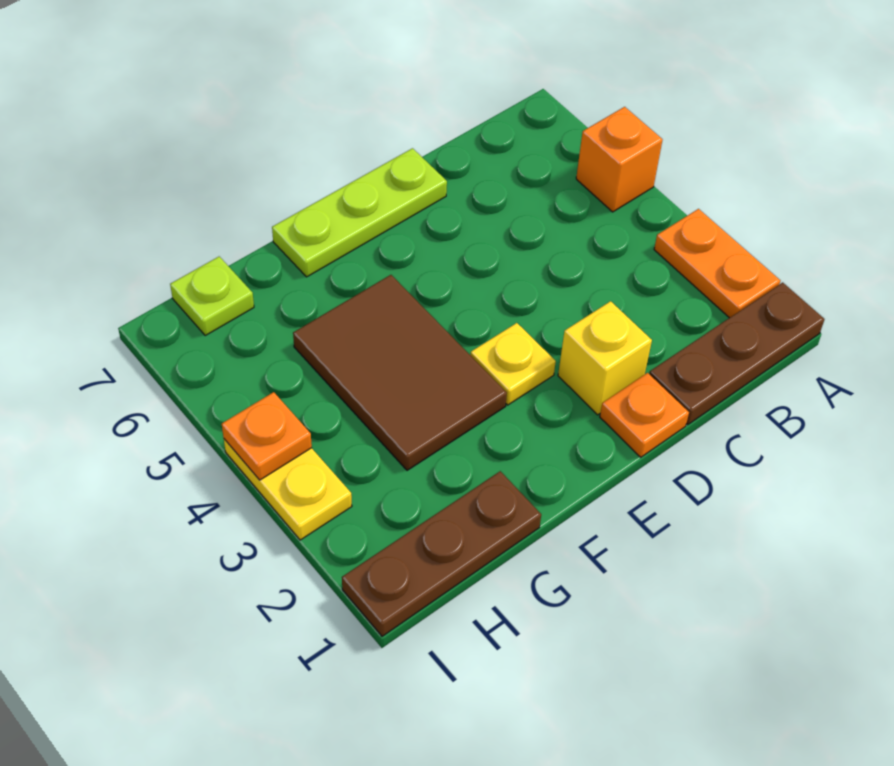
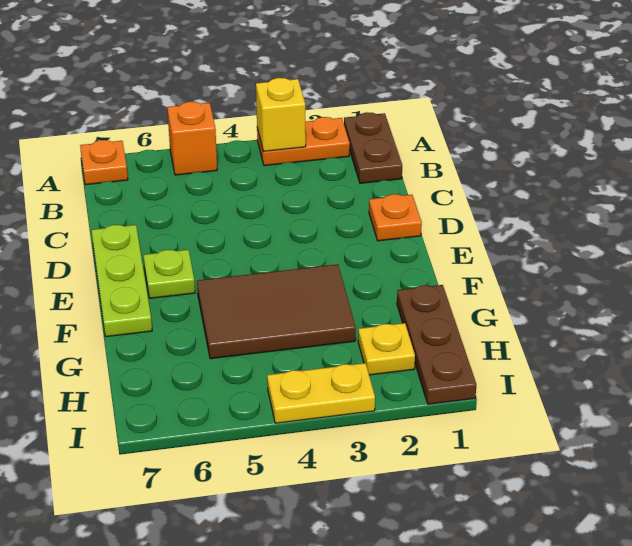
brown plate A1:C1 level 1 -> brown plate A1:B1 level 1
yellow brick D2 level 1 -> yellow brick A3 level 2
yellow plate E3 level 1 -> yellow plate H2 level 1
lime plate H7 level 1 -> lime plate E6 level 1
orange plate I4 level 2 -> orange plate A7 level 1

